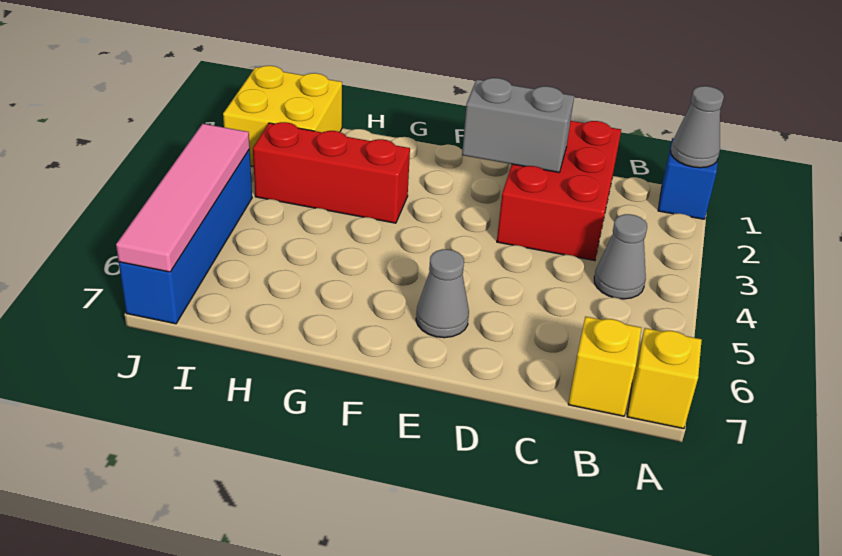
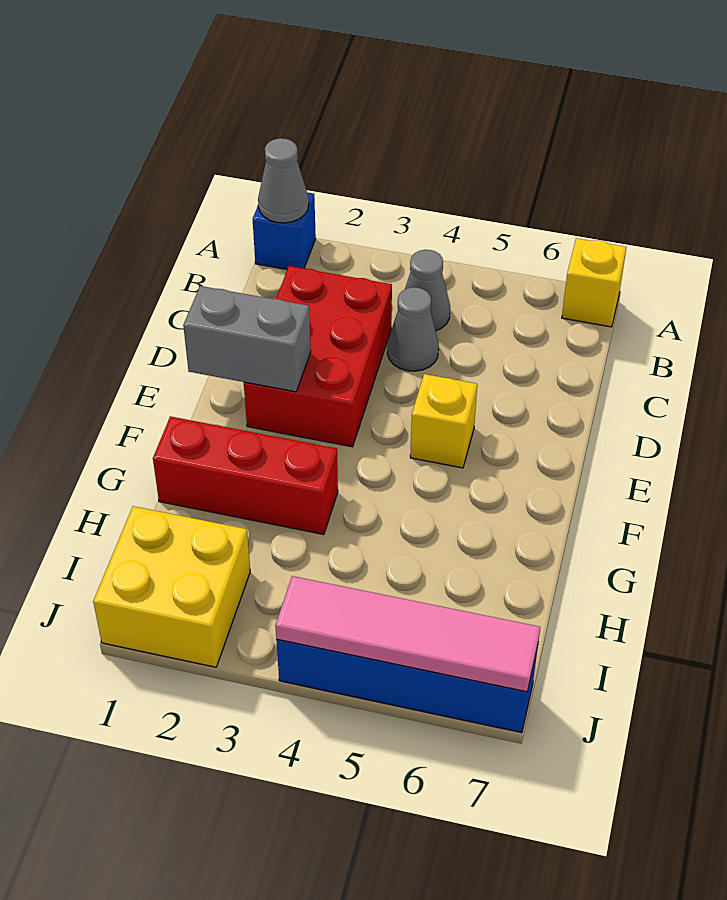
yellow brick B7 level 1 -> yellow brick E5 level 1
red brick C1:D3 level 1 -> red brick C2:E3 level 1
grey brick D2:E2 level 2 -> grey brick E1:E2 level 2
grey cone E6 level 1 -> grey cone C4 level 1
red brick G3:I3 level 1 -> red brick G1:G3 level 1

